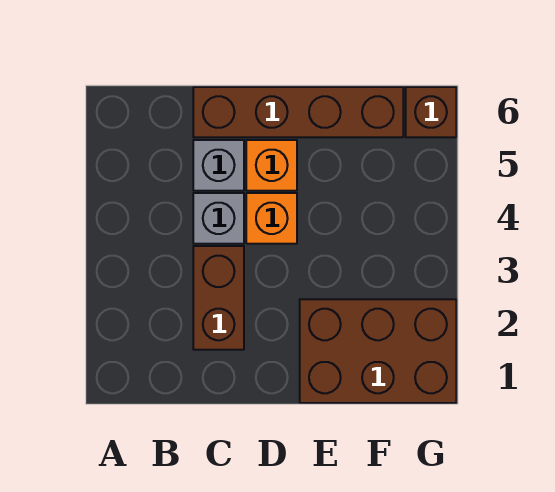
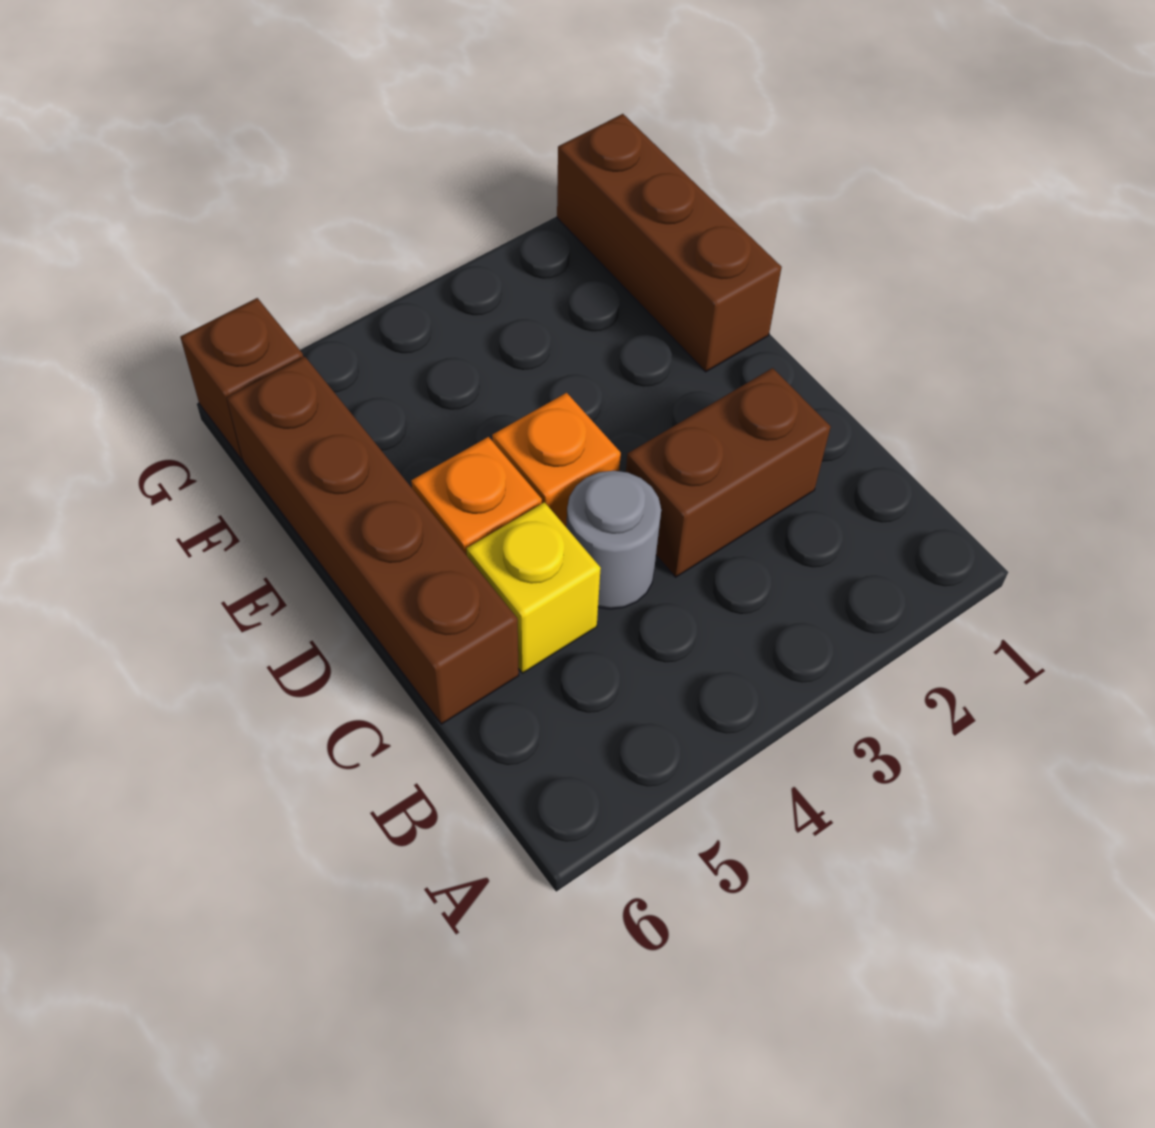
grey brick C4 level 1 -> grey round brick C4 level 1
grey brick C5 level 1 -> yellow brick C5 level 1
brown brick E1:G2 level 1 -> brown brick E1:G1 level 1

